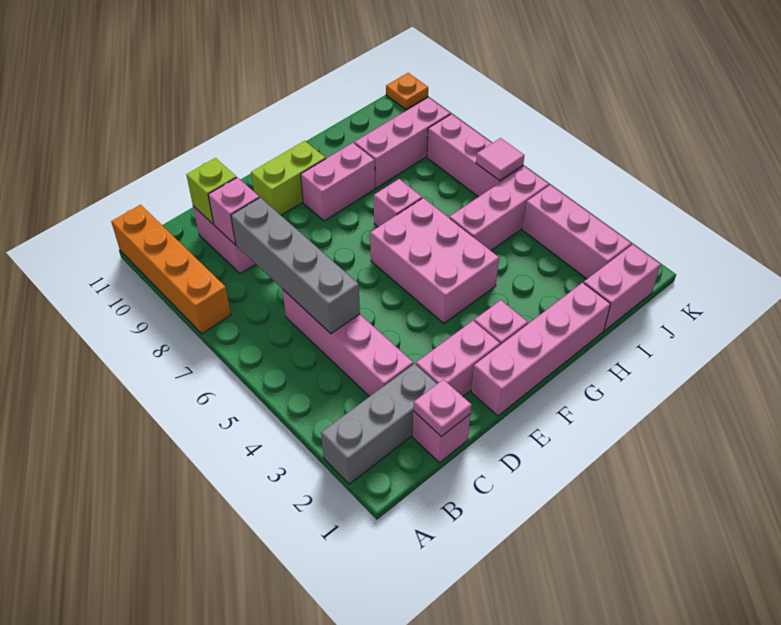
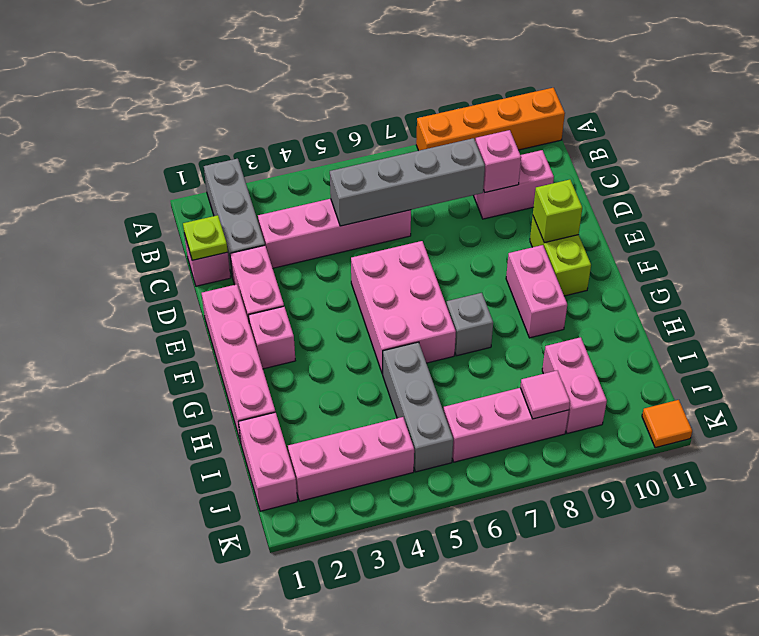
pink plate C1 level 2 -> lime plate C1 level 2
lime brick C10 level 2 -> lime brick E10 level 2
pink brick F4:G6 level 1 -> pink brick E5:G6 level 1
pink brick G7 level 1 -> grey brick G7 level 1
pink brick H5:J5 level 1 -> grey brick H5:J5 level 1
pink brick H9:J9 level 1 -> pink brick I9:J9 level 1
pink tile J6 level 2 -> pink tile J8 level 2
orange plate K11 level 1 -> orange tile K11 level 1

